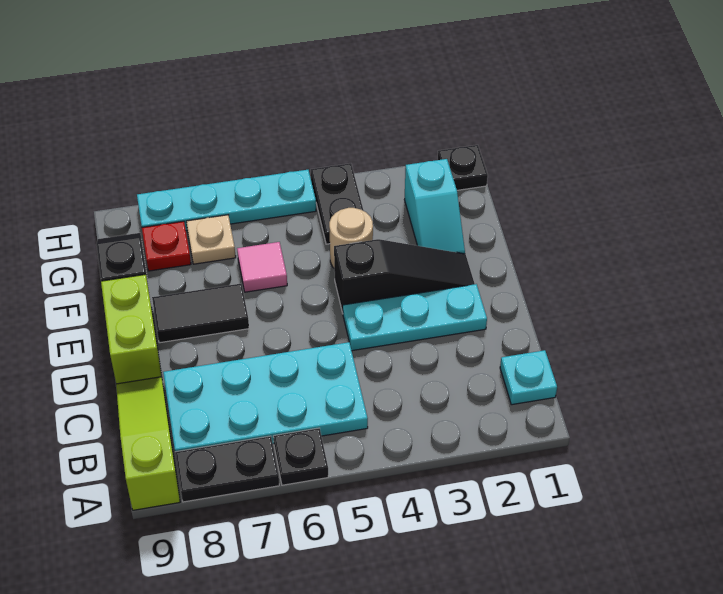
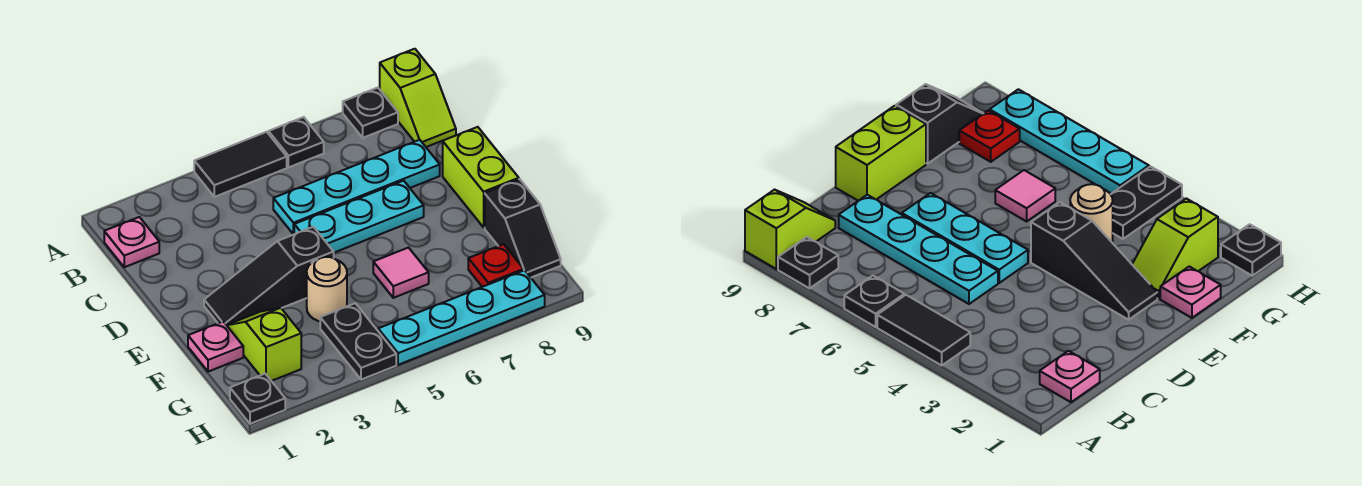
black plate A7:A8 level 1 -> black plate A8 level 1
lime slope A9:C9 level 1 top A -> lime slope A9:B9 level 1 top A
cyan plate B1 level 1 -> pink plate B1 level 1
cyan plate B5:C8 level 1 -> cyan plate C5:C8 level 1
cyan plate D2:D4 level 1 -> cyan plate D5:D7 level 1
black tile E7:E8 level 1 -> black tile A4:A5 level 1
none -> pink plate F1 level 1
cyan slope F2:G2 level 1 top G -> lime slope F2:G2 level 1 top G
tan plate G7 level 1 -> none

